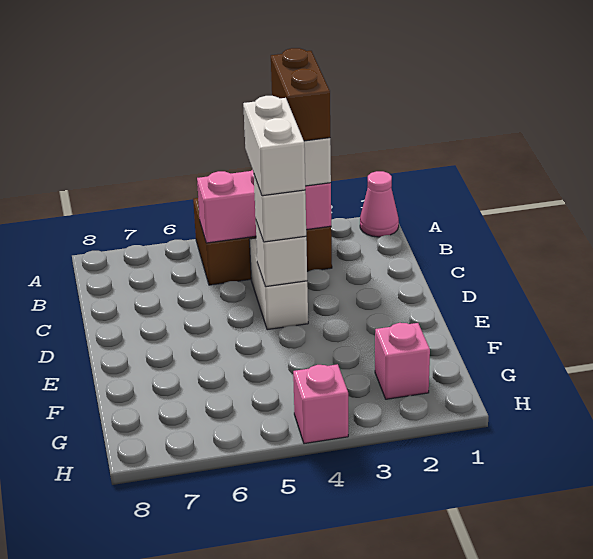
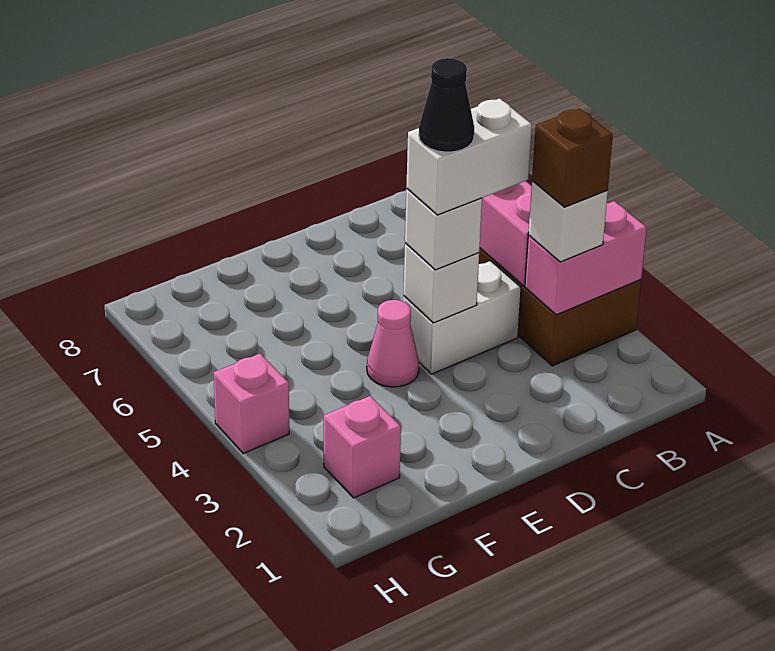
pink cone A1 level 1 -> pink cone E4 level 1
brown brick A3:B3 level 4 -> brown brick B3 level 4
none -> black cone D4 level 5

